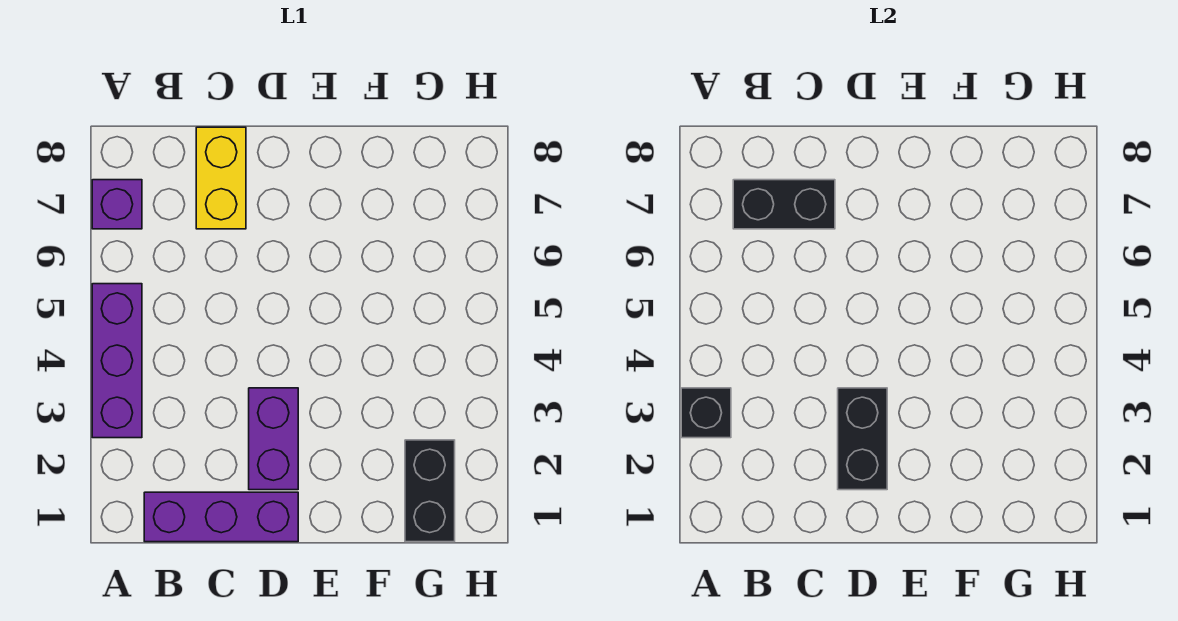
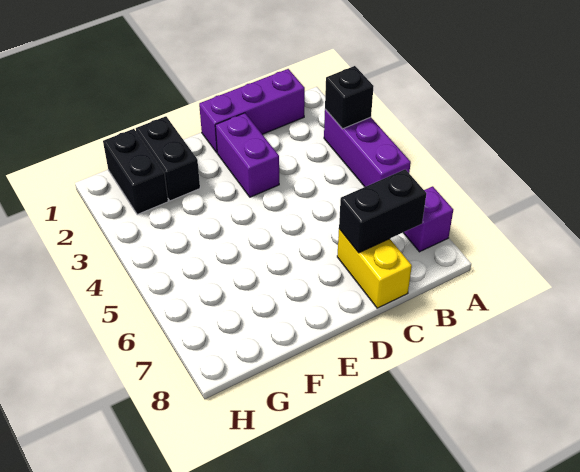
black brick D2:D3 level 2 -> black brick F1:F2 level 1

